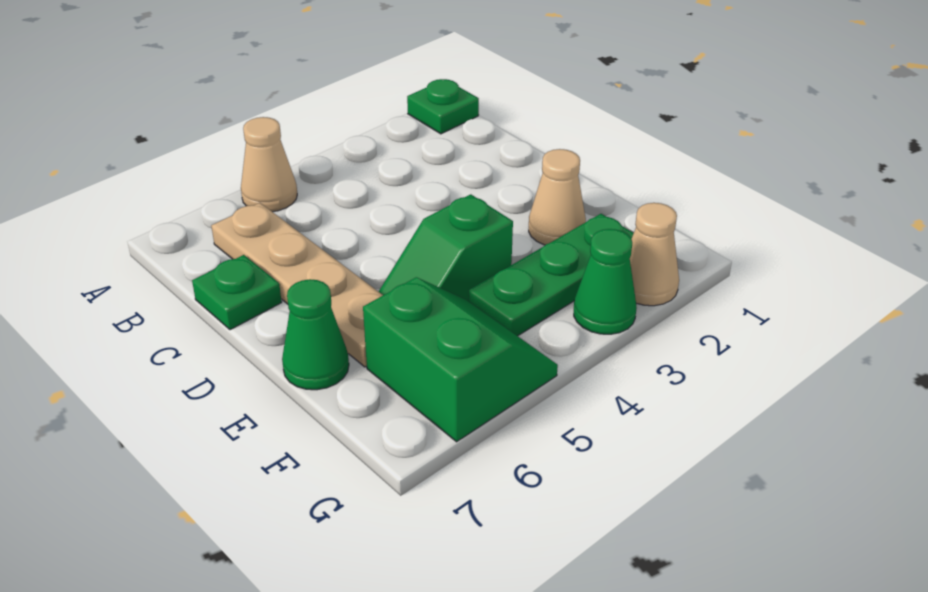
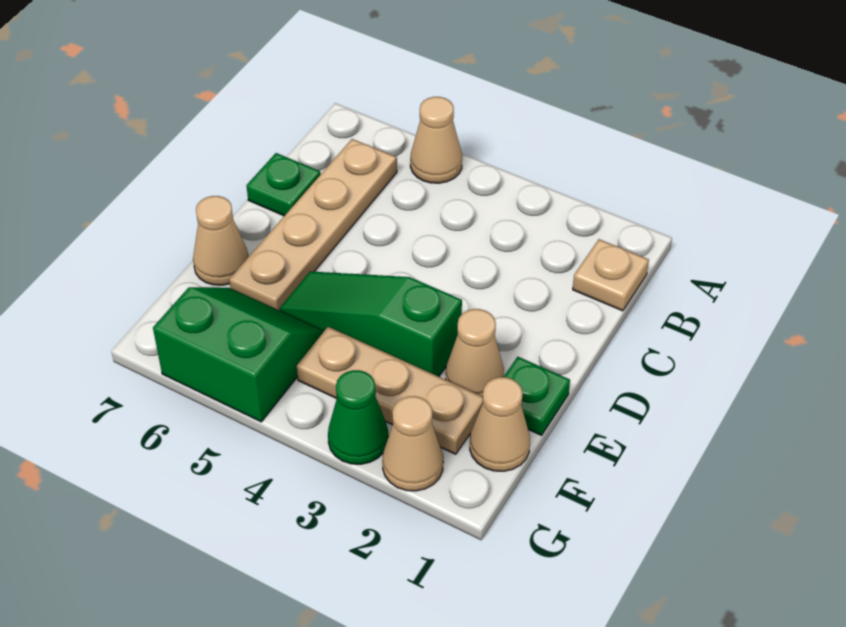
green plate A1 level 1 -> green plate E1 level 1
none -> tan plate B1 level 1
green slope E4:E5 level 1 top 4 -> green slope E3:E5 level 1 top 3
green cone E7 level 1 -> tan cone E7 level 1
none -> tan cone F1 level 1
green plate F2:F4 level 1 -> tan plate F2:F4 level 1
green slope F5:G6 level 1 top 6 -> green slope F5:G6 level 1 top G

